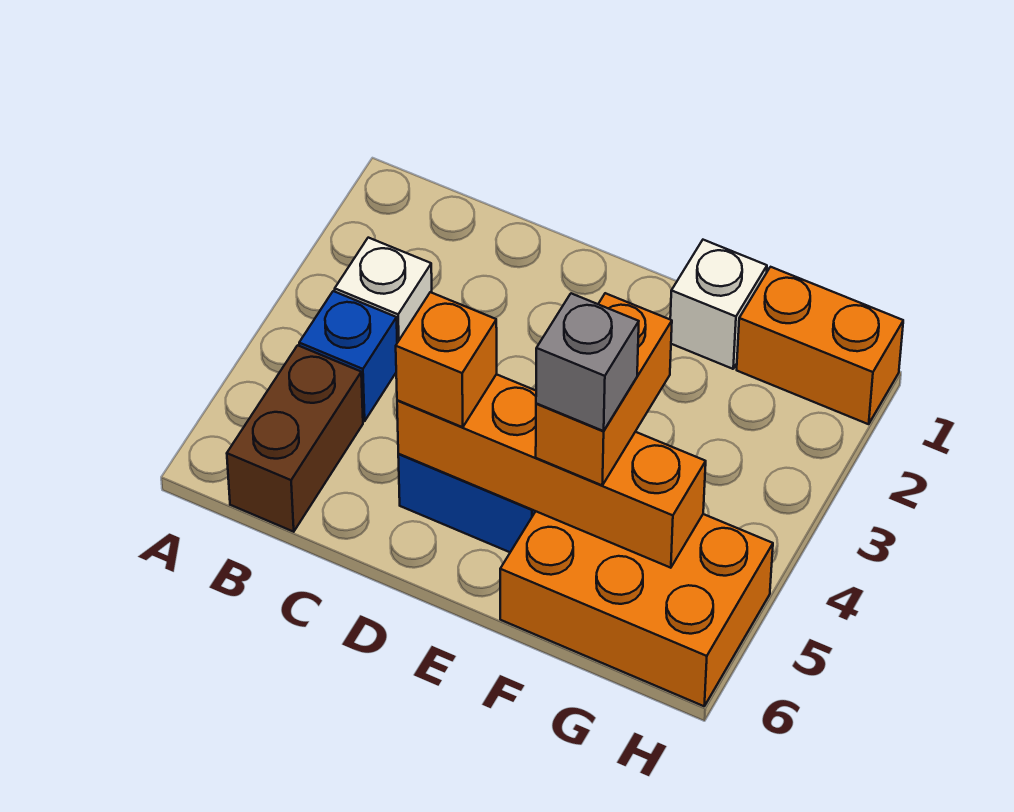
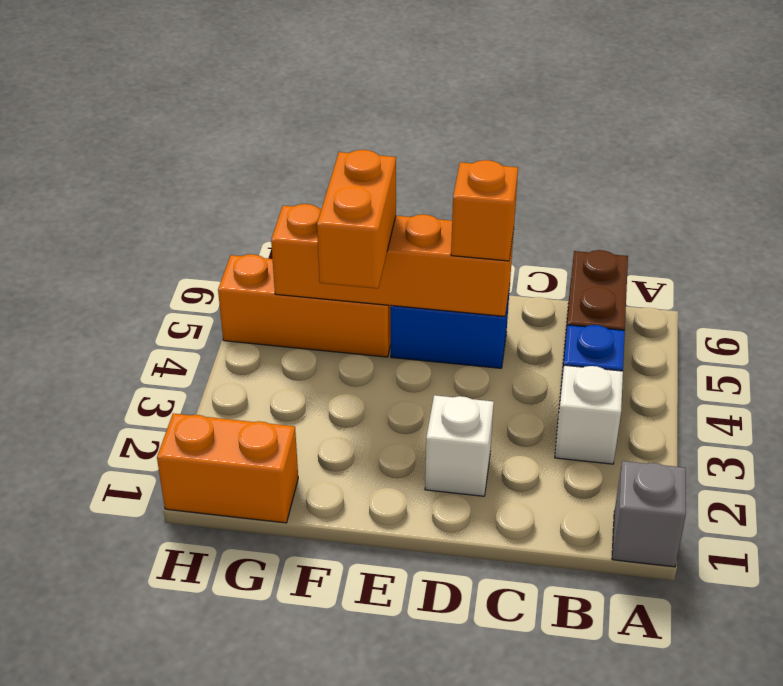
white brick F1 level 1 -> white brick D2 level 1
orange brick F5:H6 level 1 -> orange brick F5:H5 level 1
grey brick F5 level 4 -> grey brick A1 level 1

